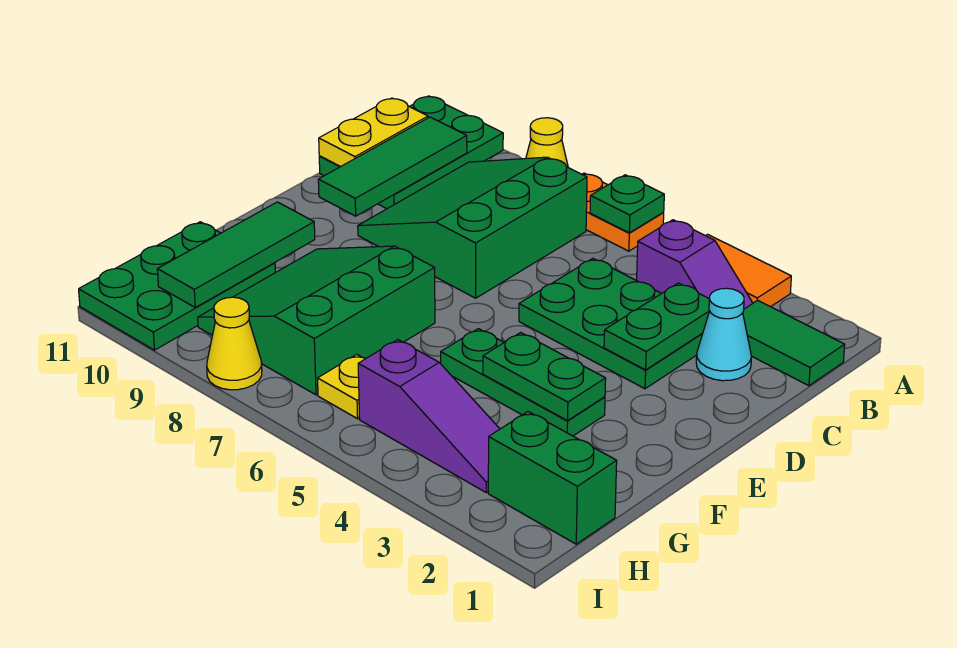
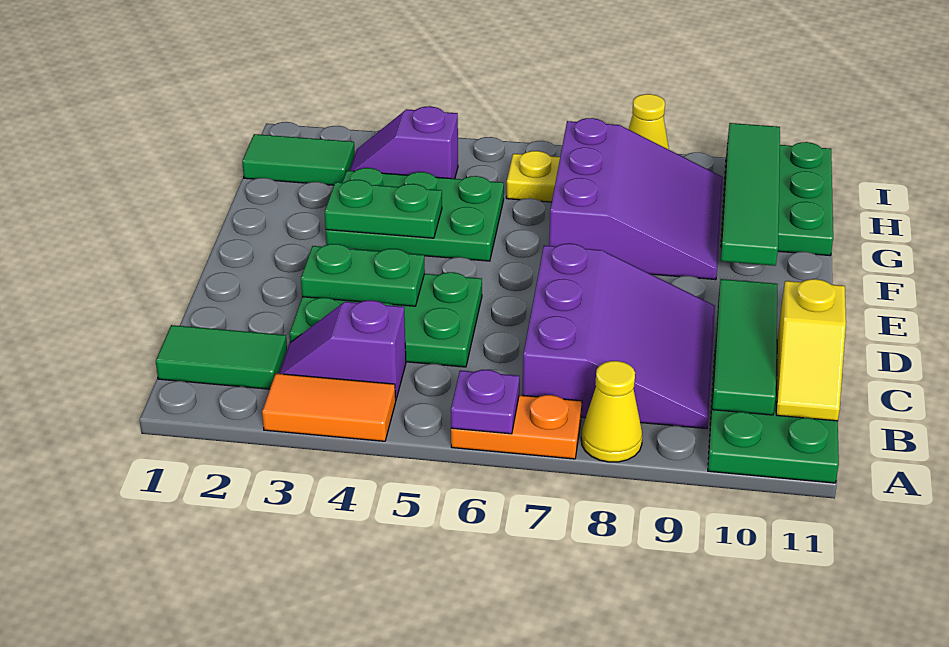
green plate A6 level 2 -> purple plate A6 level 2
green slope B7:D9 level 1 top 7 -> purple slope B7:D9 level 1 top 7
yellow plate B11:C11 level 2 -> yellow slope B11:C11 level 2 top C
cyan cone C2 level 1 -> none
green plate C3:D3 level 2 -> green plate D3:D4 level 2
green plate F3:F5 level 1 -> green plate F3:G5 level 1
green slope F7:H9 level 1 top 7 -> purple slope F7:H9 level 1 top 7
green tile F10:H10 level 2 -> green tile F10:I10 level 2
green brick H1:H2 level 1 -> green tile H1:H2 level 1
purple slope H3:H5 level 1 top 5 -> purple slope H3:H4 level 1 top 4

